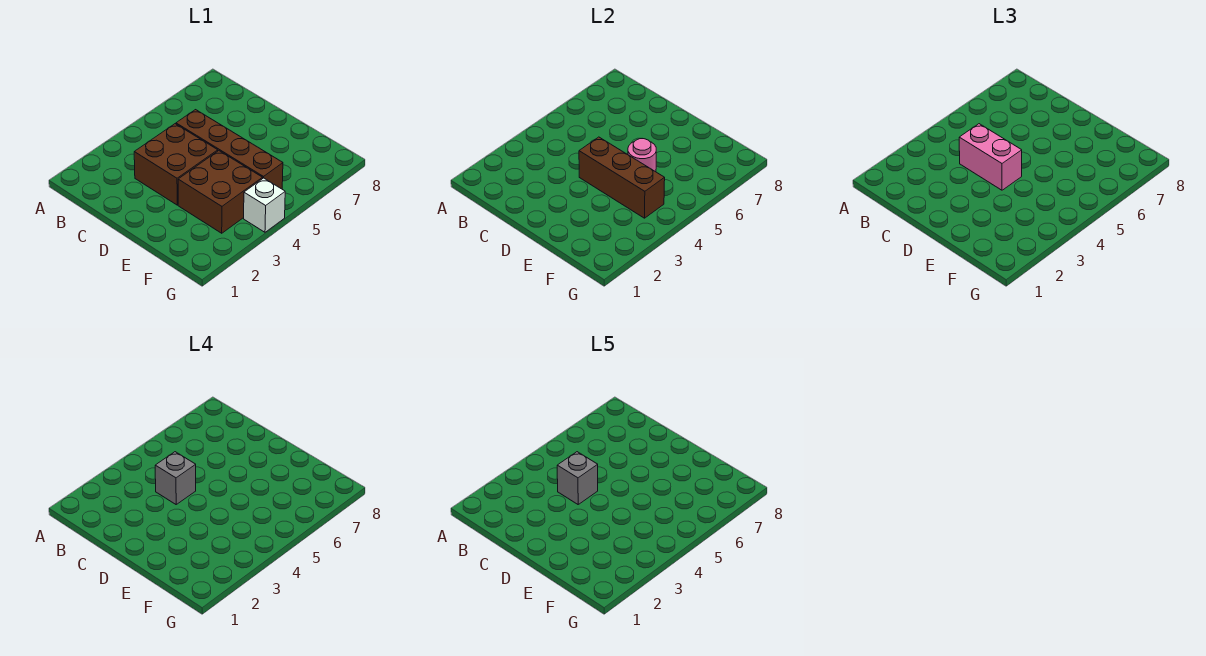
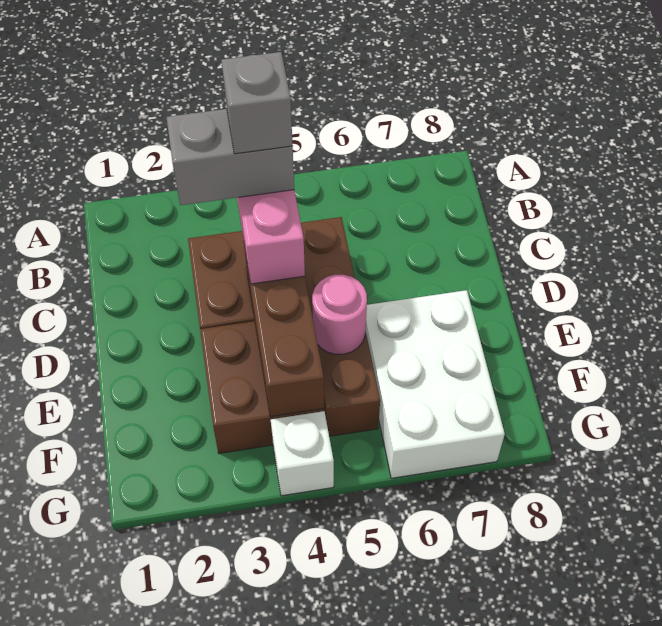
grey brick C4 level 4 -> grey brick C3:C4 level 4
none -> white brick E6:G7 level 1

